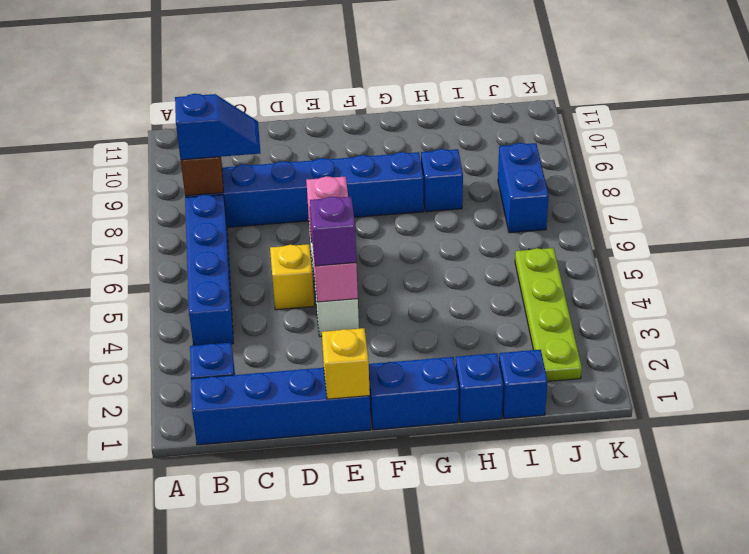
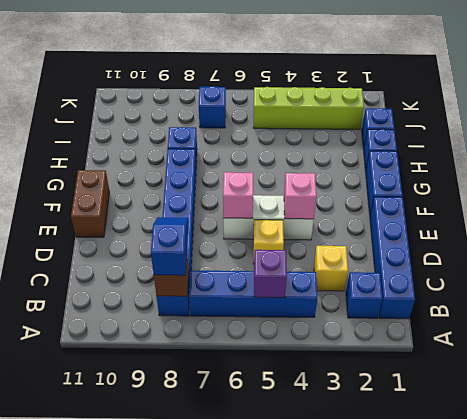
yellow brick E1 level 2 -> yellow brick C3 level 1
purple brick E4 level 3 -> purple brick B5 level 2
none -> brown brick E11:F11 level 1
lime plate J2:J5 level 1 -> lime brick J2:J5 level 1
blue brick J7:J8 level 1 -> blue brick J7 level 1

